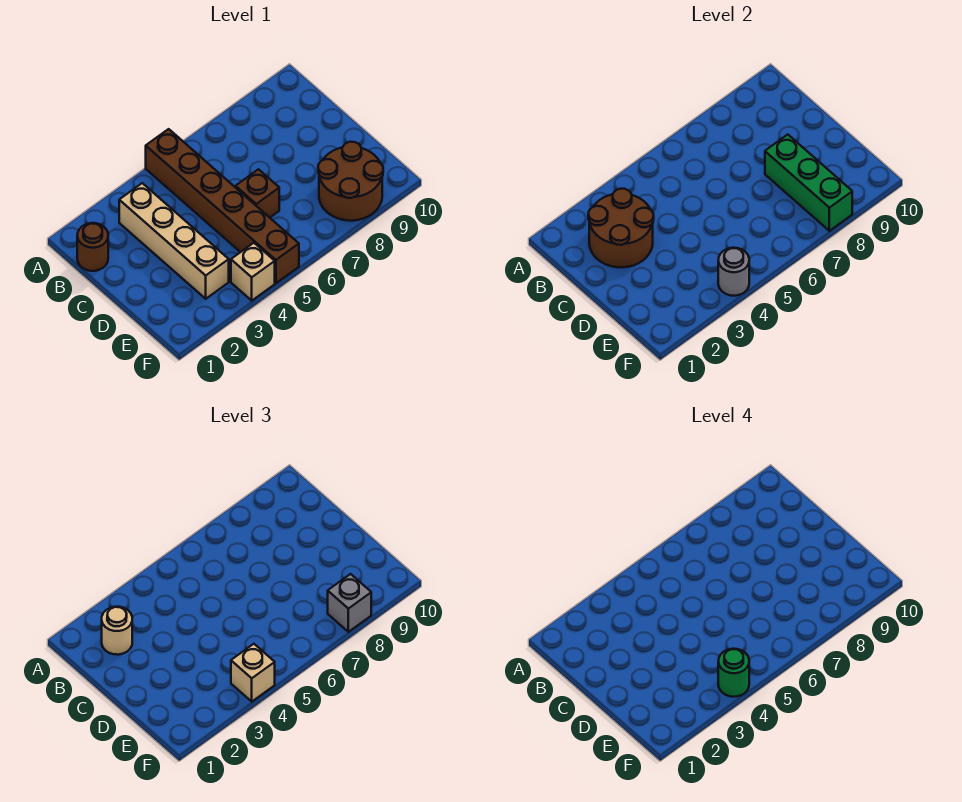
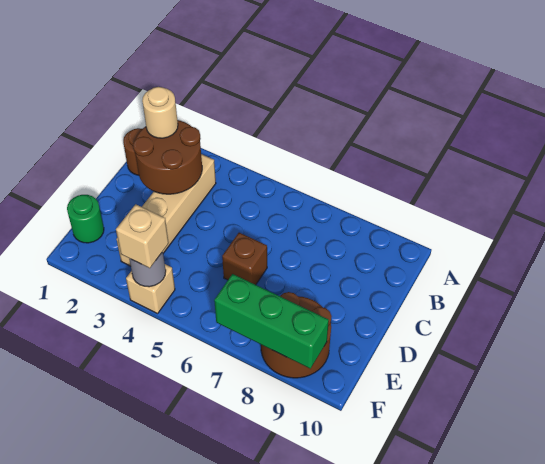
brown brick A5:F5 level 1 -> none
green brick D8:F8 level 2 -> green brick F7:F9 level 2
green round brick F4 level 4 -> green round brick E1 level 1
grey brick F8 level 3 -> none

